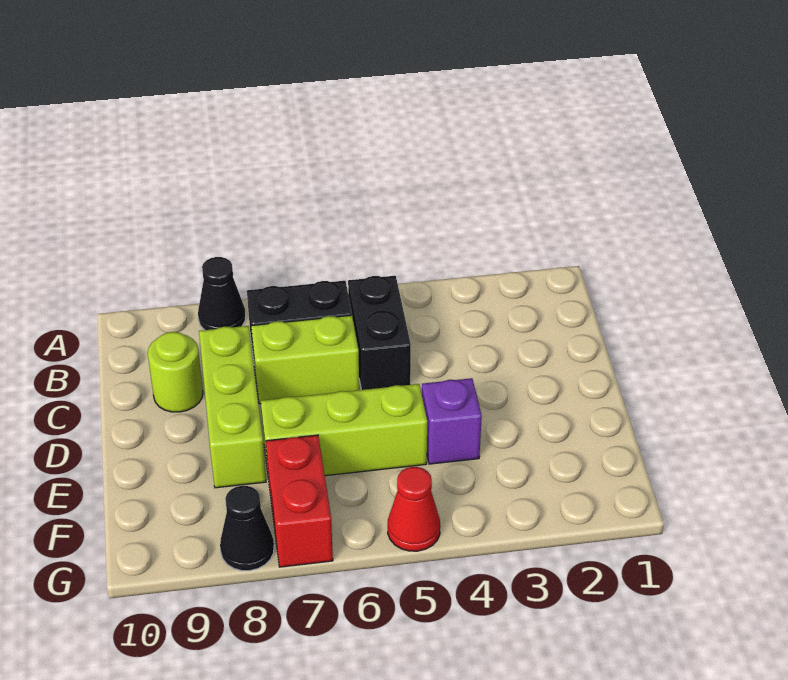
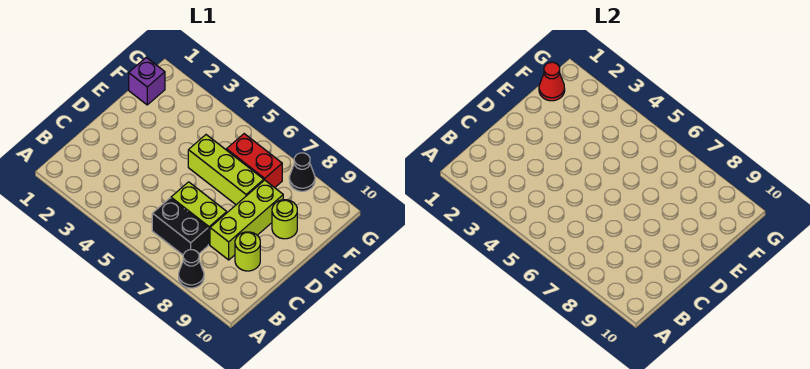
black brick B5:C5 level 1 -> none
purple brick E4 level 1 -> purple brick F1 level 1
none -> lime round brick E9 level 1
red brick F7:G7 level 1 -> red brick F6:F7 level 1
red cone G5 level 1 -> red cone F1 level 2

